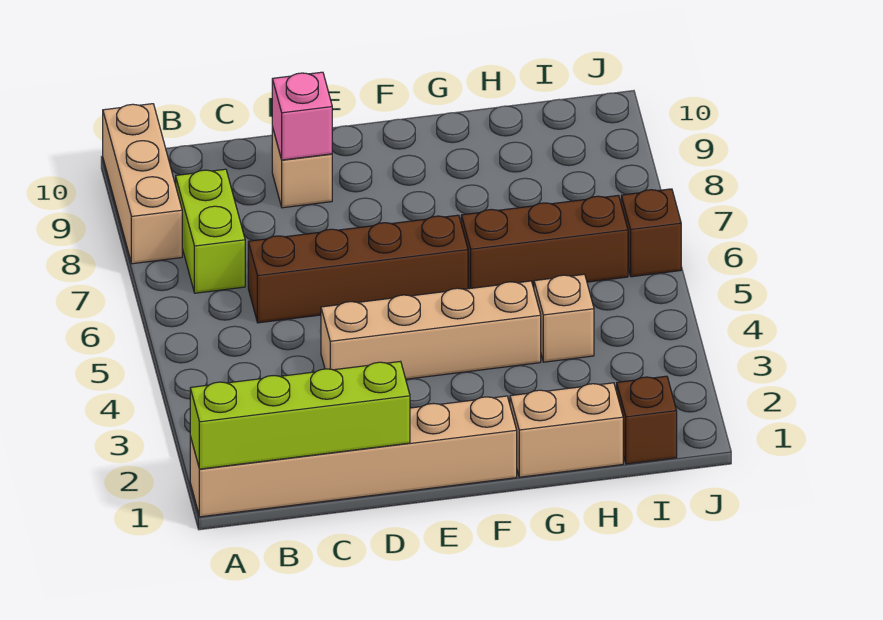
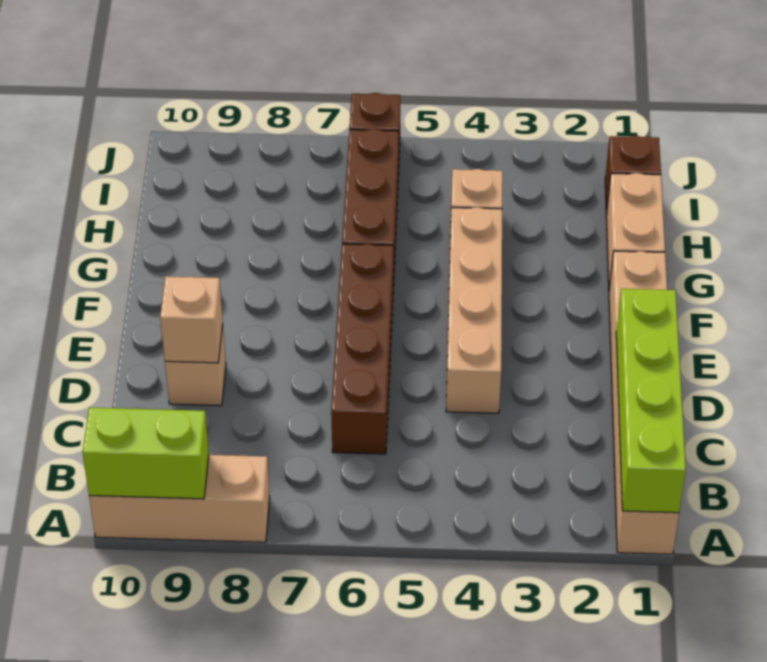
lime brick B7:B8 level 1 -> lime brick A9:A10 level 2
pink brick D9 level 2 -> tan brick D9 level 2

